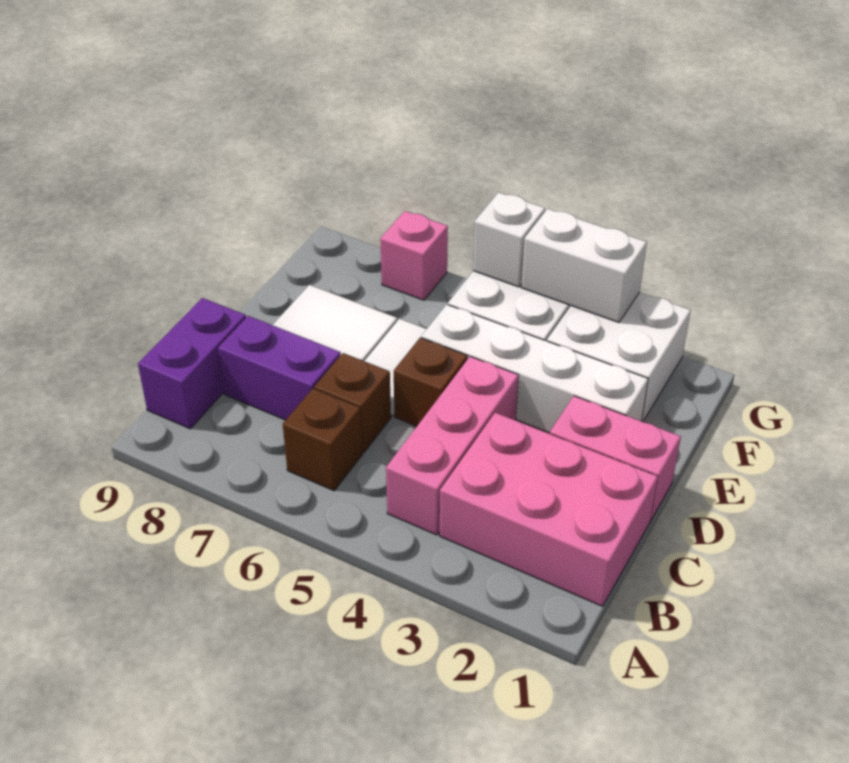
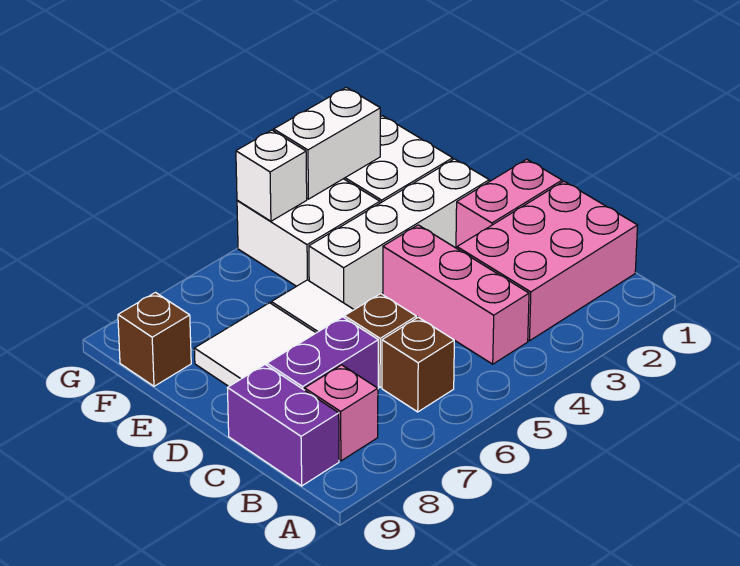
brown brick D5 level 1 -> brown brick F9 level 1
pink brick G7 level 1 -> pink brick B8 level 1

